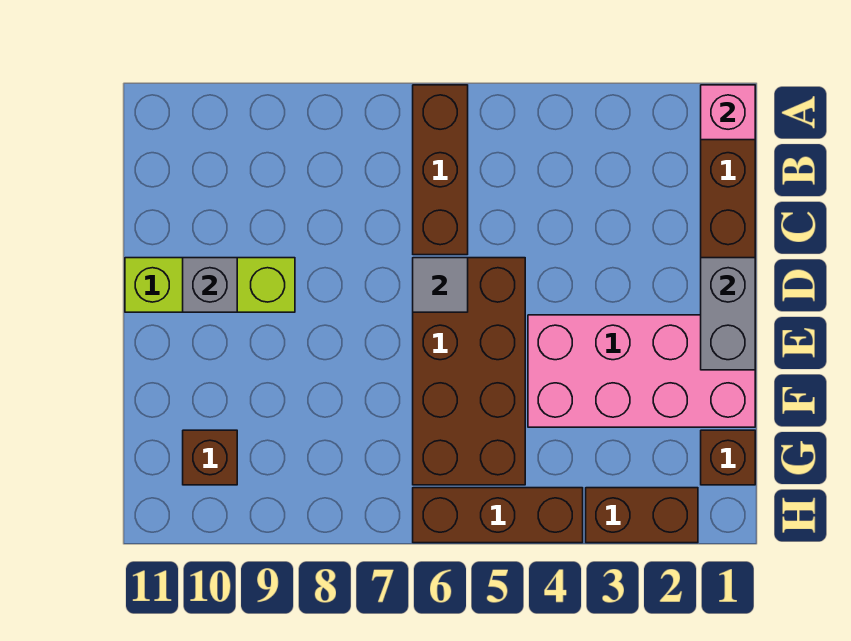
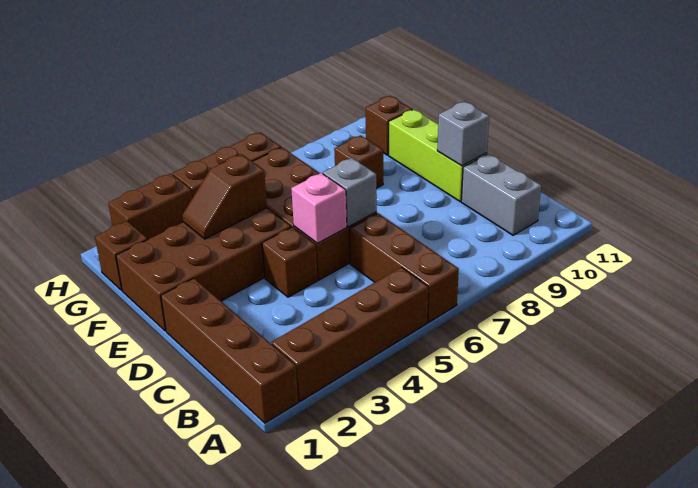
pink brick A1 level 2 -> pink brick D5 level 2
none -> brown brick A2:A5 level 1
grey brick D1:E1 level 2 -> grey brick B10:C10 level 1
none -> brown brick D4 level 1
grey tile D6 level 2 -> grey brick D6 level 2
lime brick D9:D11 level 1 -> lime brick D10:F10 level 1
pink brick E1:F4 level 1 -> brown brick E1:F4 level 1
none -> brown slope F3:F4 level 2 top 4
none -> brown brick F8 level 1

